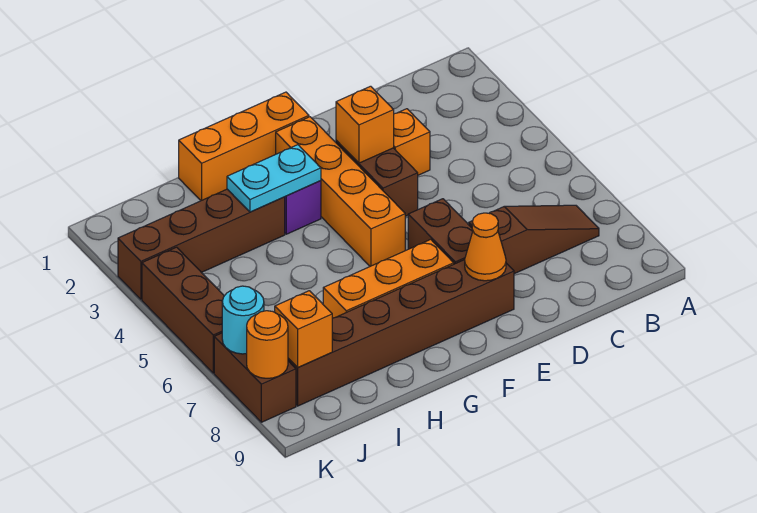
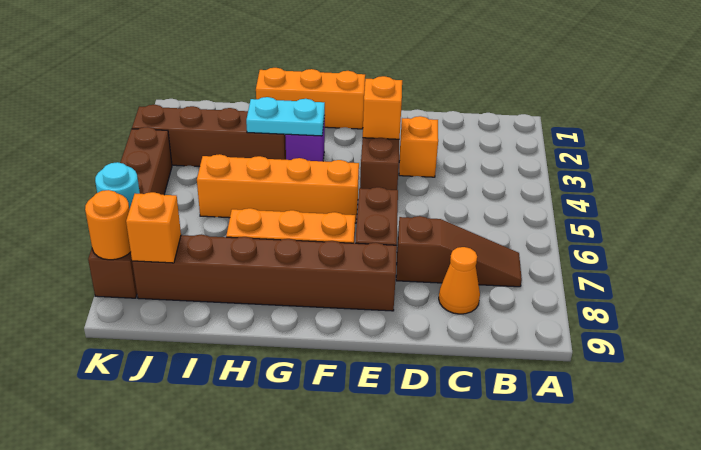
orange cone E8 level 2 -> orange cone C8 level 1
orange brick F2:F5 level 1 -> orange brick F5:I5 level 1

